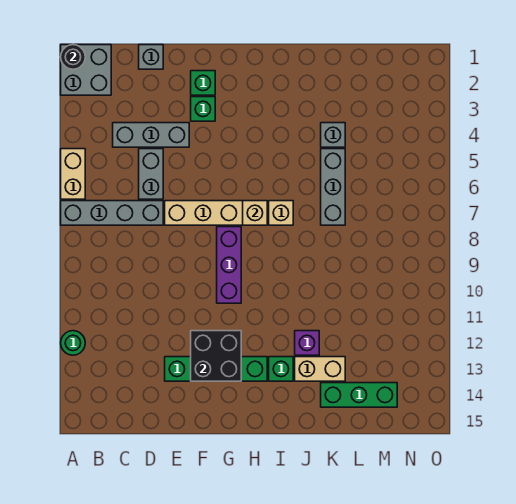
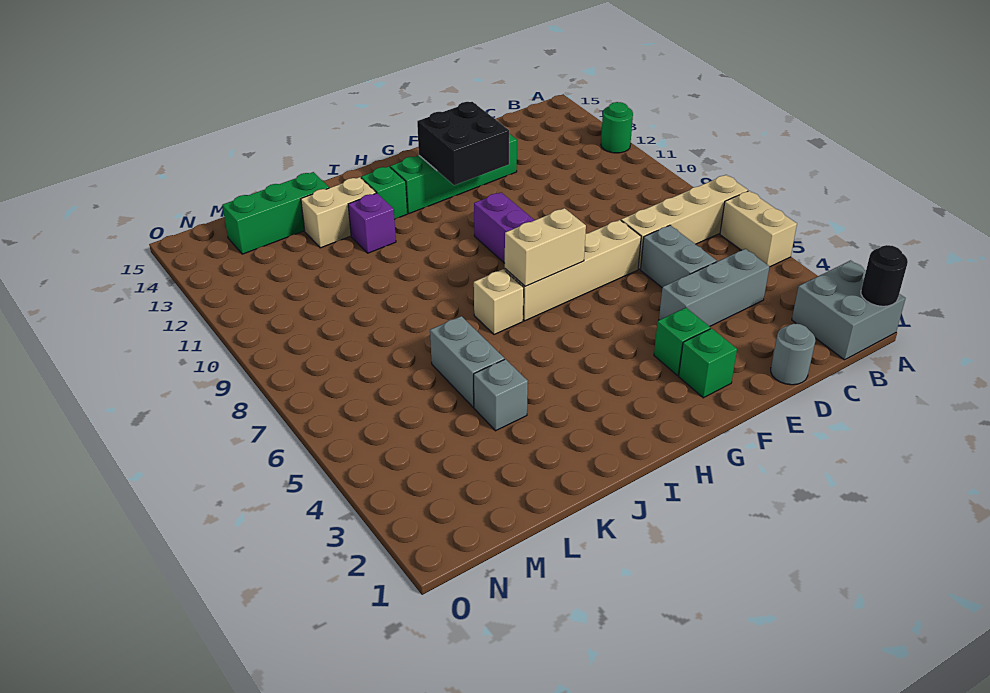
grey brick A7:D7 level 1 -> tan brick A7:D7 level 1
grey brick D1 level 1 -> grey round brick D1 level 1
tan brick H7 level 2 -> tan brick G7:H7 level 2
grey brick K5:K7 level 1 -> grey brick K5:K6 level 1

